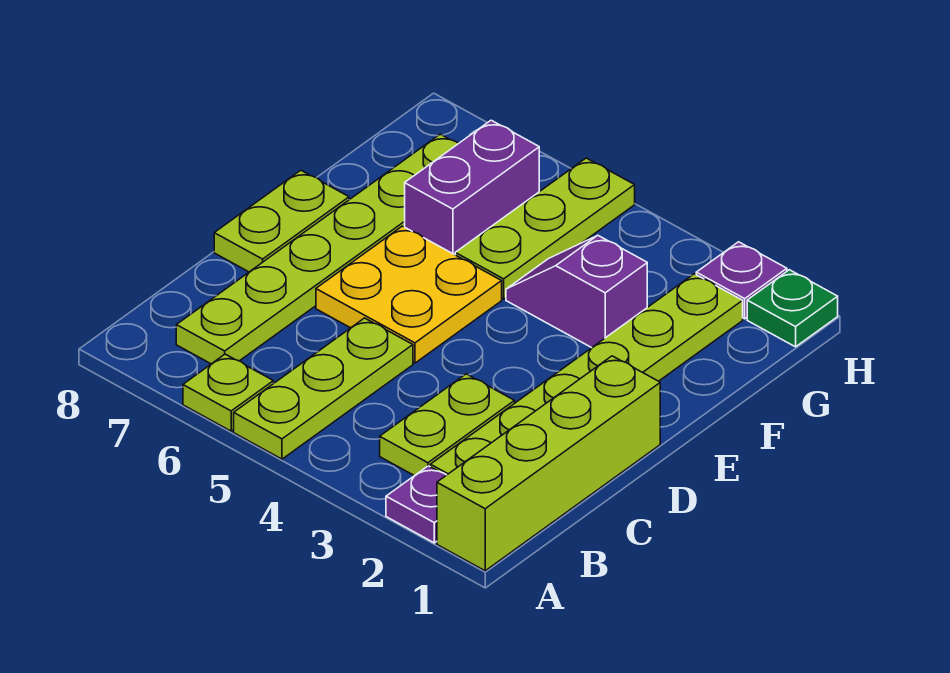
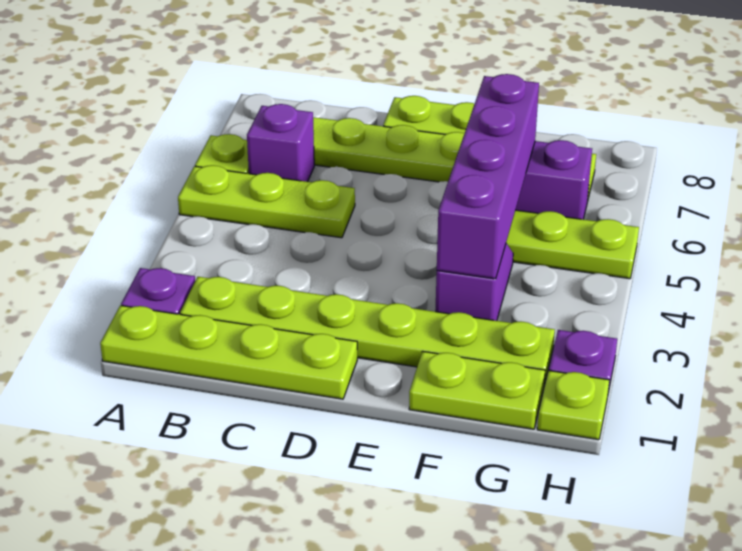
lime brick A1:D1 level 1 -> lime plate A1:D1 level 1
lime plate B3:C3 level 1 -> lime plate F1:G1 level 1
none -> purple brick B6 level 1
yellow plate D5:E6 level 1 -> none
none -> purple brick F3:F6 level 2
green plate H1 level 1 -> lime plate H1 level 1

